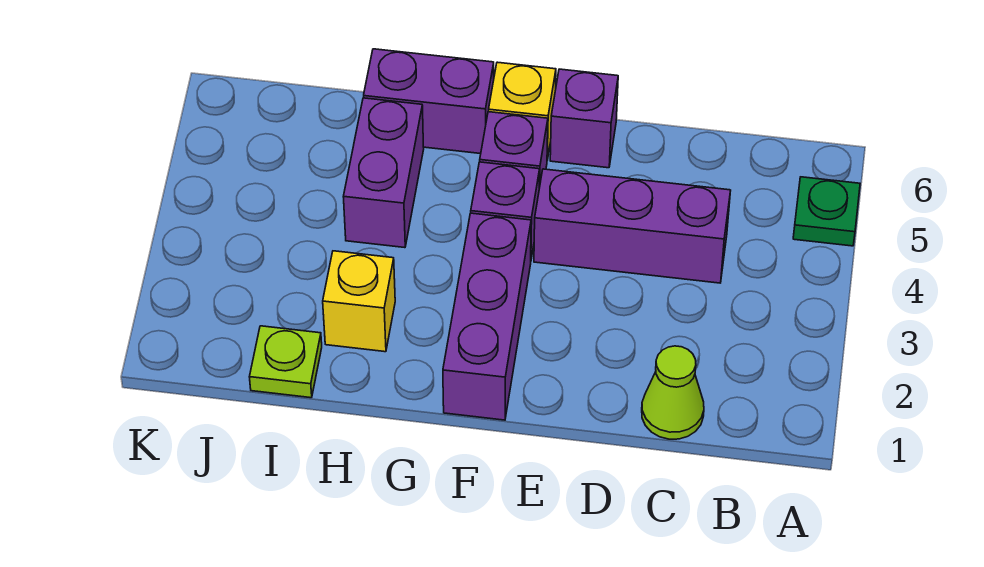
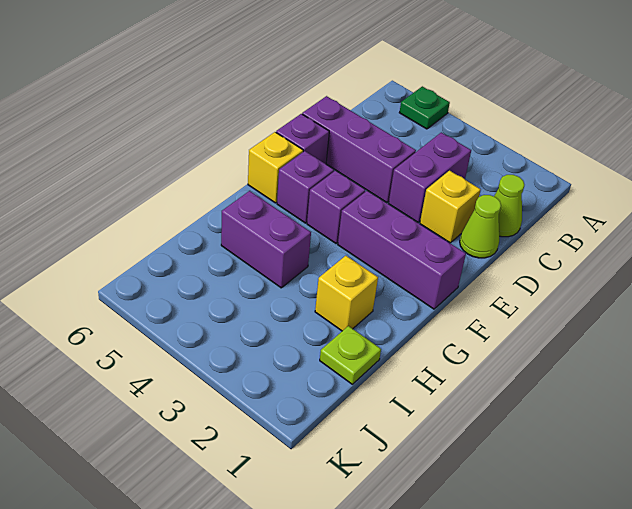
purple brick C4:E4 level 1 -> purple brick D4:D6 level 1
none -> lime cone D1 level 1
none -> yellow brick D2 level 1
purple brick G6:H6 level 1 -> purple brick C3:D3 level 1

